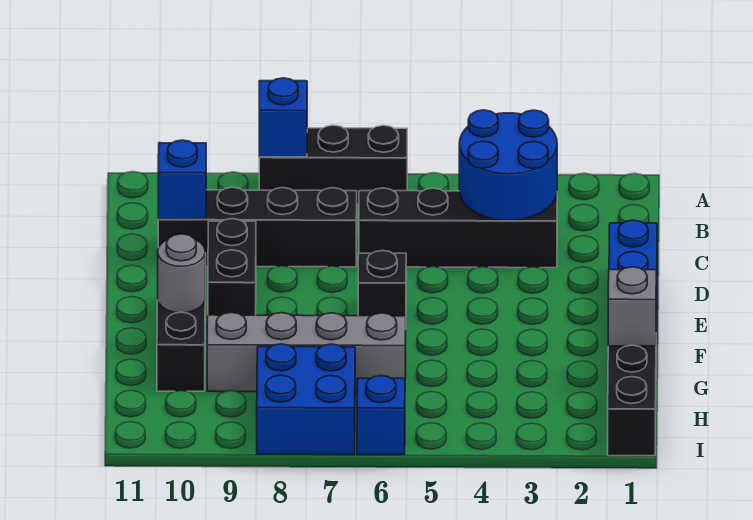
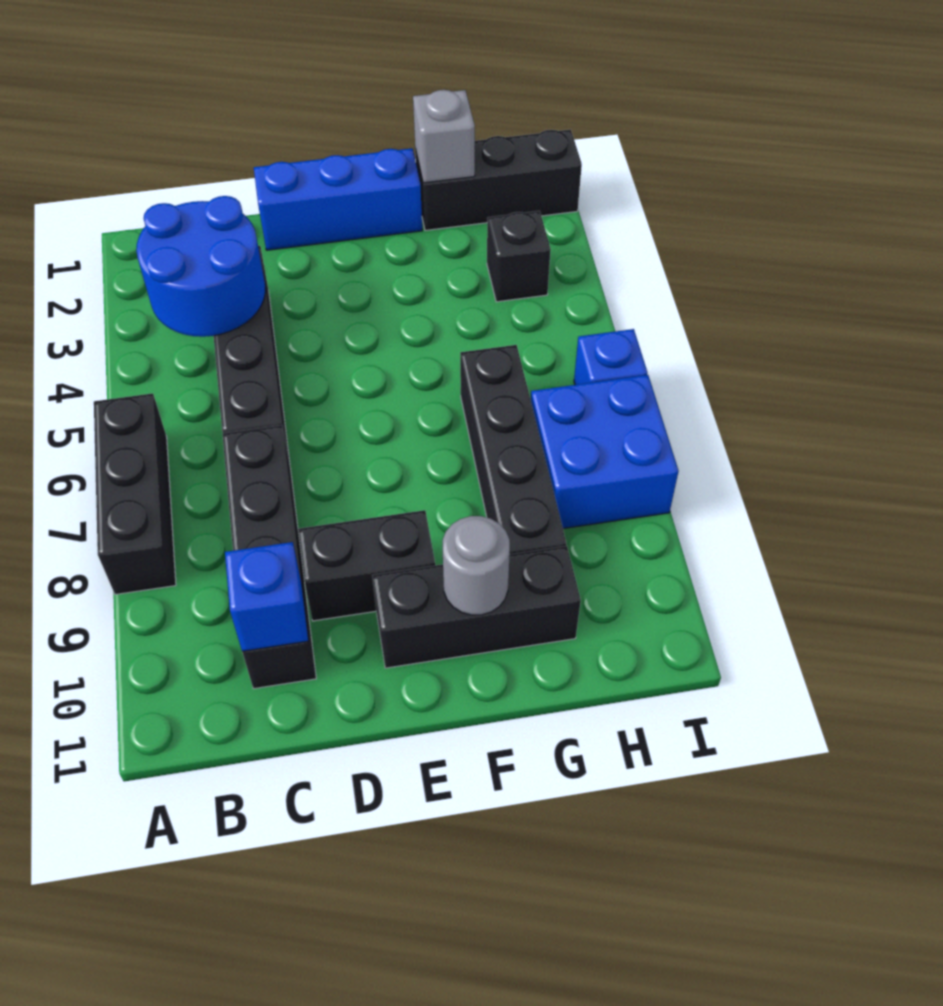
blue brick A8 level 2 -> none
black brick E6 level 1 -> black brick H3 level 1
grey brick G6:G9 level 1 -> black brick G6:G9 level 1

